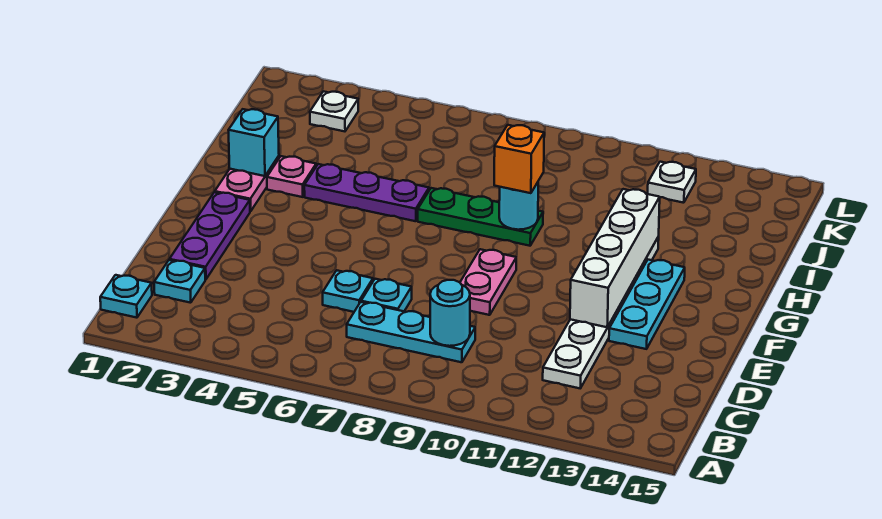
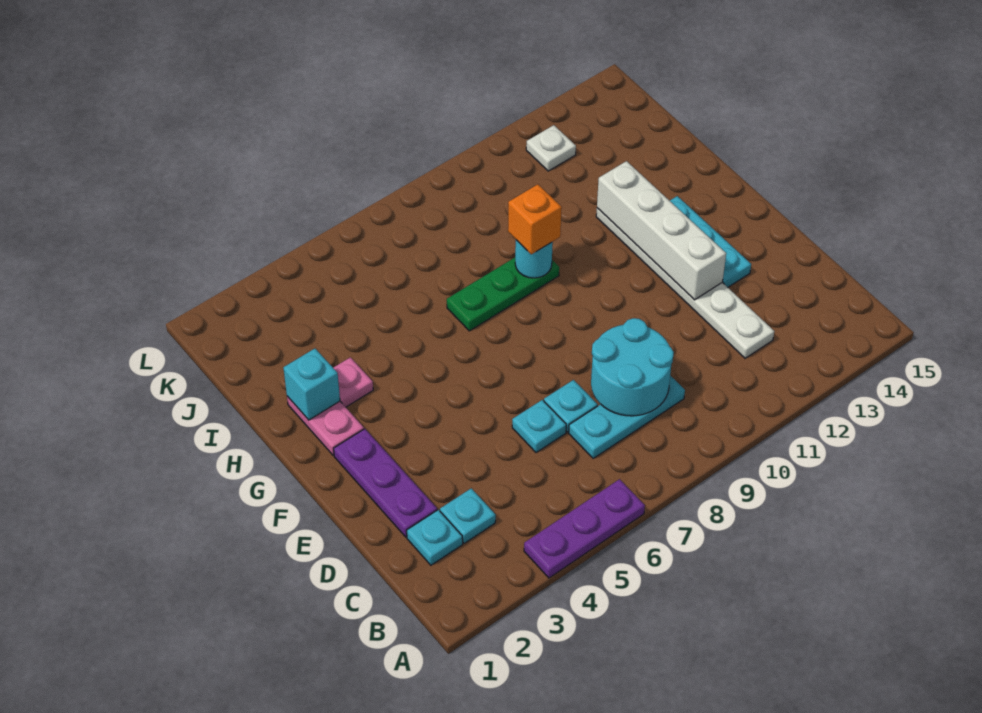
cyan plate B1 level 1 -> cyan plate C3 level 1
cyan round brick C9 level 2 -> cyan round brick C8:D9 level 2
pink plate E9:F9 level 1 -> none
purple plate H4:H6 level 1 -> purple plate A4:A6 level 1
white plate K3 level 1 -> none

